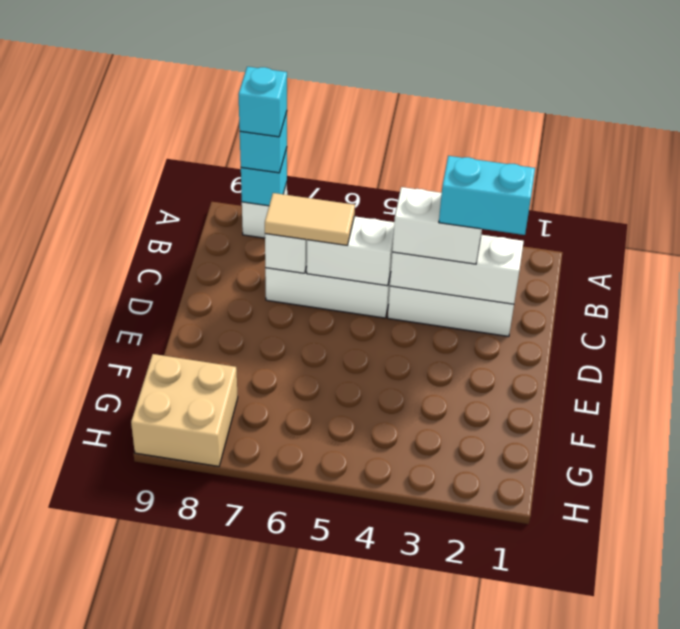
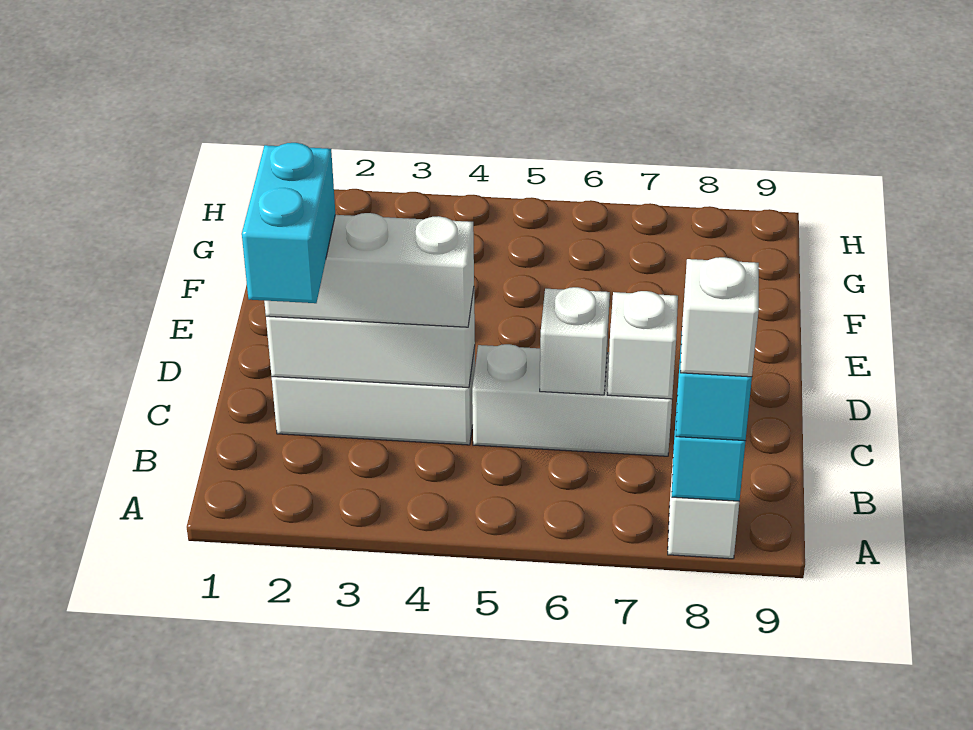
cyan brick A8 level 4 -> white brick A8 level 4
cyan brick C2:C3 level 4 -> cyan brick B2:C2 level 4
white brick C3:C4 level 3 -> white brick C2:C4 level 3
white brick C5:C6 level 2 -> white brick C6 level 2
tan tile C6:C7 level 3 -> none
tan brick G8:H9 level 1 -> none

